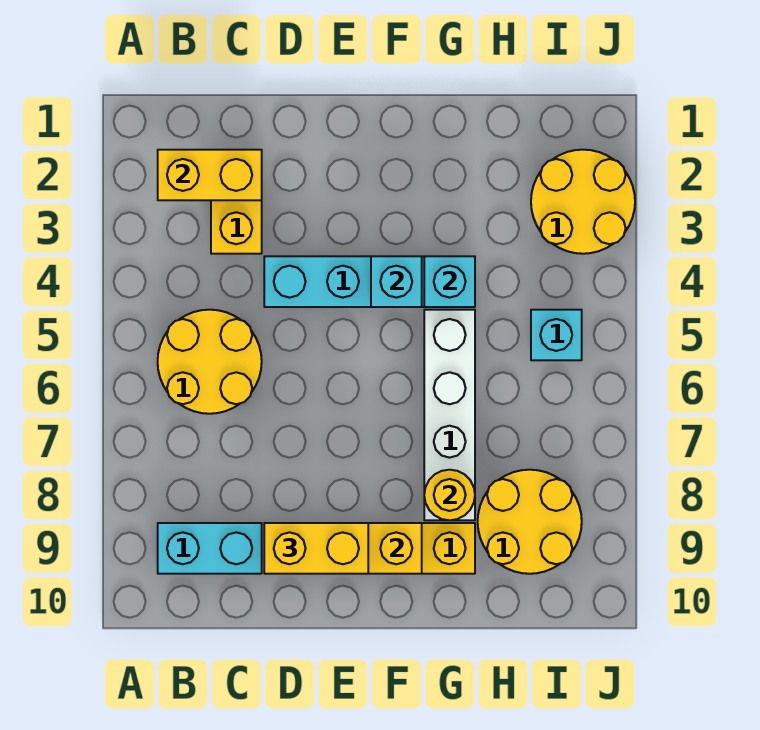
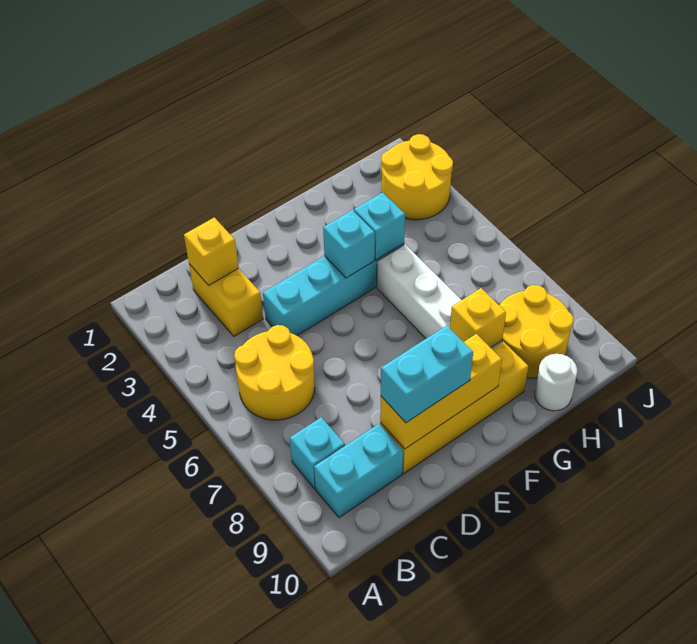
yellow brick B2:C2 level 2 -> yellow brick C2 level 2
yellow brick D9:E9 level 3 -> cyan brick D9:E9 level 3
yellow round brick G8 level 2 -> yellow brick G8 level 2
none -> white round brick H10 level 1
cyan brick I5 level 1 -> cyan brick B8 level 1

